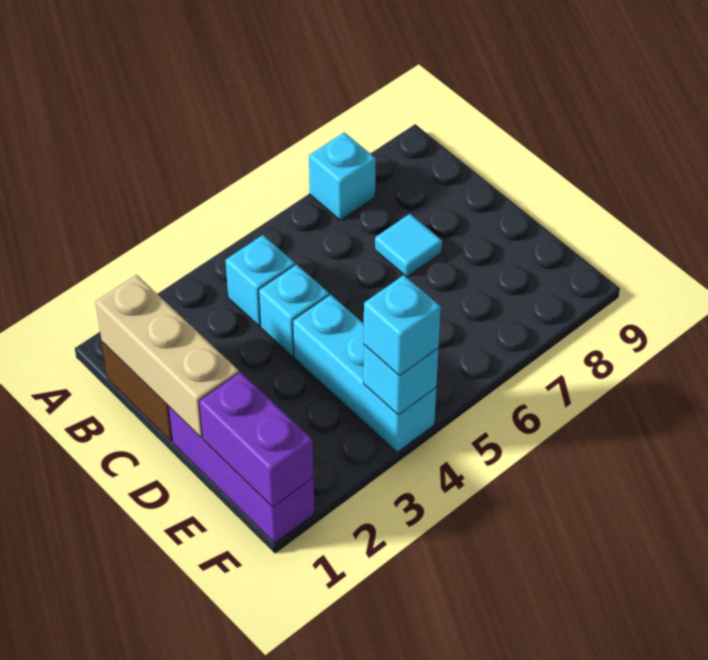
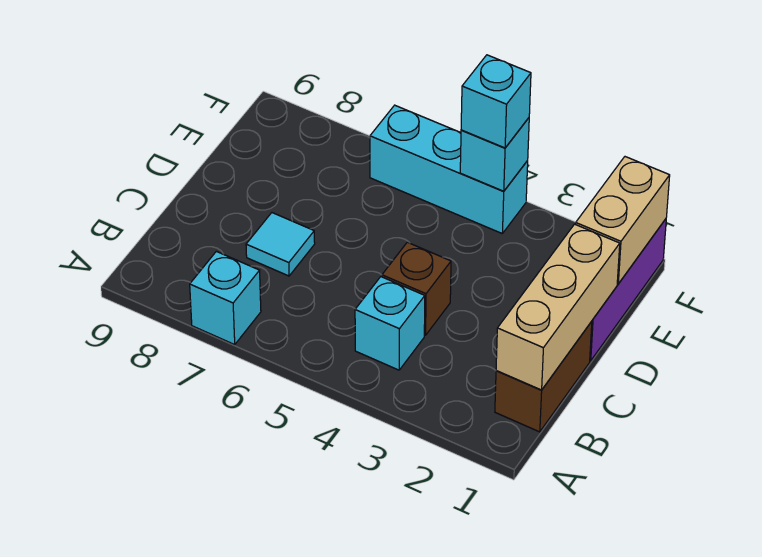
cyan brick C4 level 1 -> brown brick C4 level 1
cyan brick D4:F4 level 1 -> cyan brick F4:F6 level 1
purple brick E1:F1 level 2 -> tan brick E1:F1 level 2

